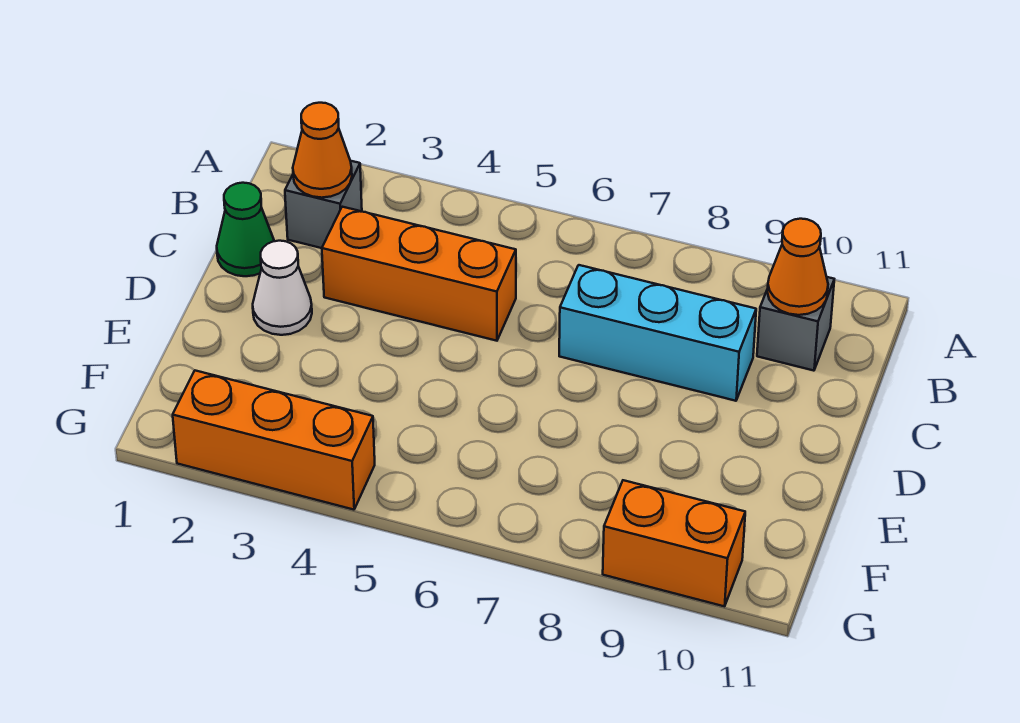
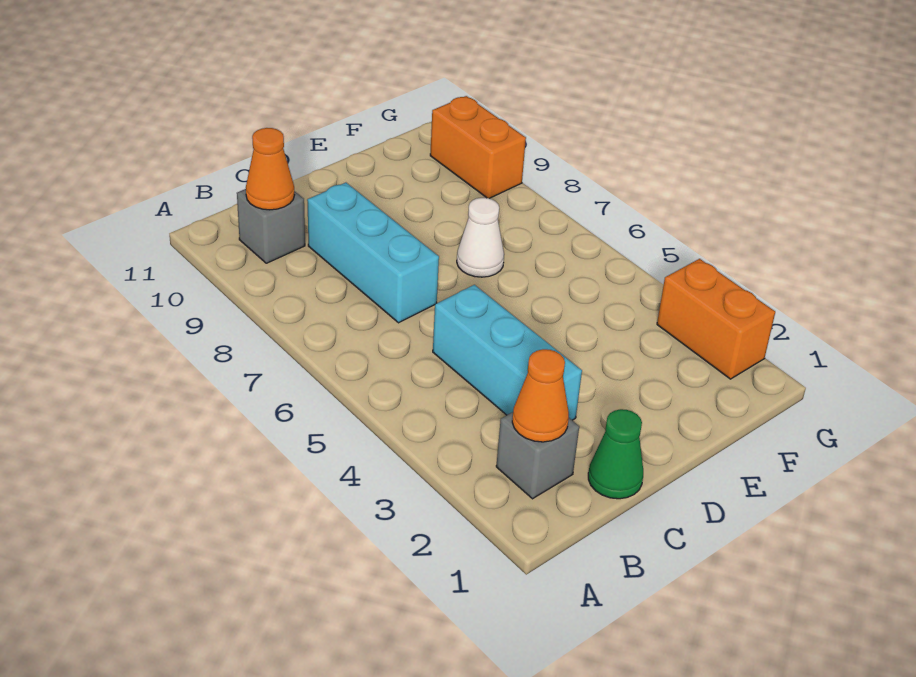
orange brick C3:C5 level 1 -> cyan brick C3:C5 level 1
white cone D2 level 1 -> white cone E7 level 1
orange brick G2:G4 level 1 -> orange brick G2:G3 level 1

